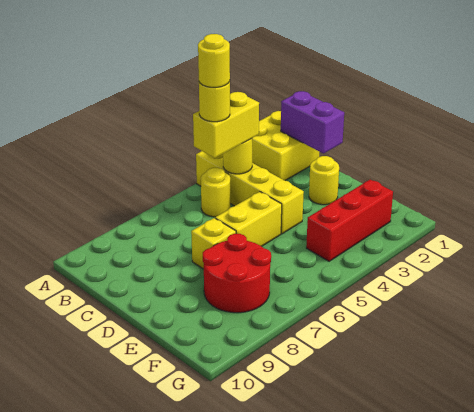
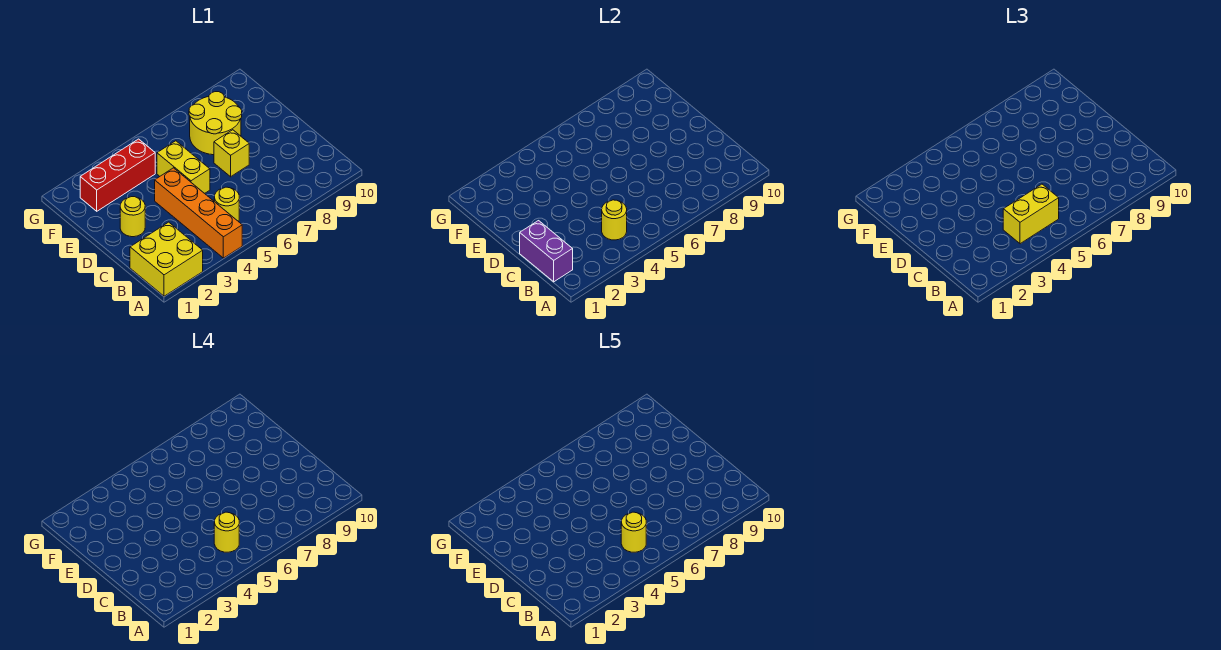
yellow brick A4:D4 level 1 -> orange brick A4:D4 level 1
yellow brick D5:D6 level 1 -> yellow brick D5:E5 level 1
red round brick E7:F8 level 1 -> yellow round brick E7:F8 level 1

